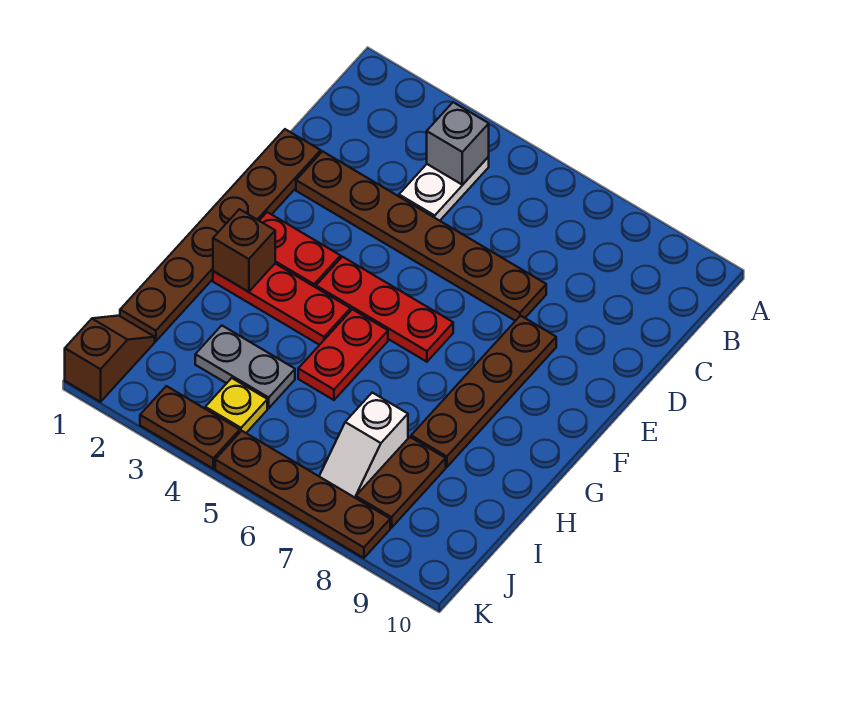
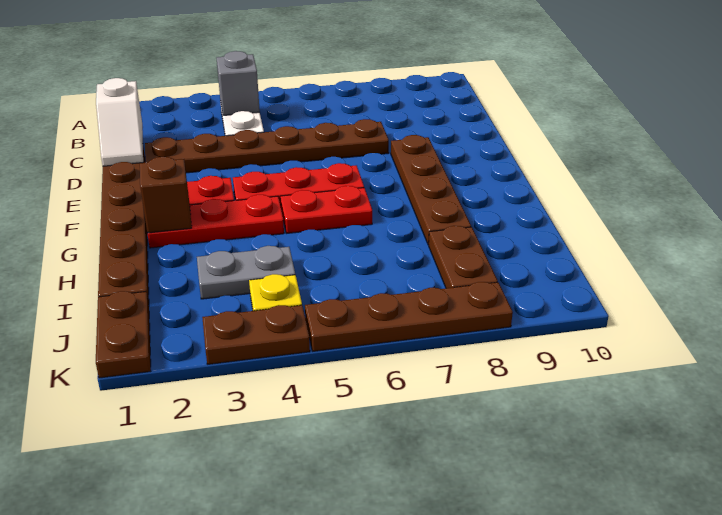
red plate G5:H5 level 1 -> red plate G5:G6 level 1
white slope I7:J7 level 1 top I -> white slope C1:D1 level 2 top C
brown slope J1:K1 level 1 top K -> brown plate J1:K1 level 1

